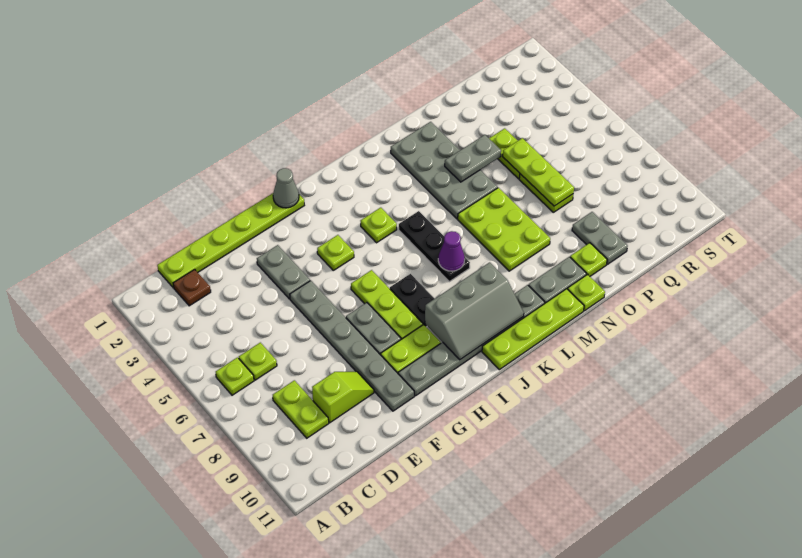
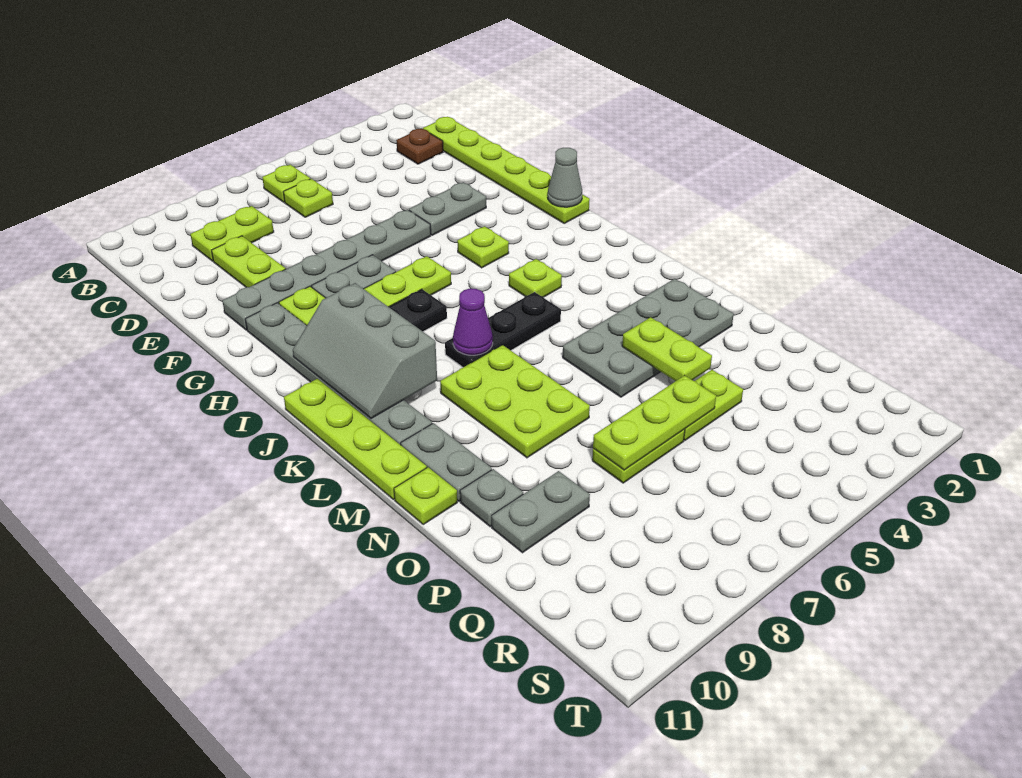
lime slope D9:E9 level 1 top D -> lime plate D9:E9 level 1
lime plate M6:N8 level 1 -> lime plate L7:N8 level 1
grey plate N4:O4 level 2 -> lime plate N4:O4 level 2
lime plate O10 level 1 -> grey plate O10 level 1

